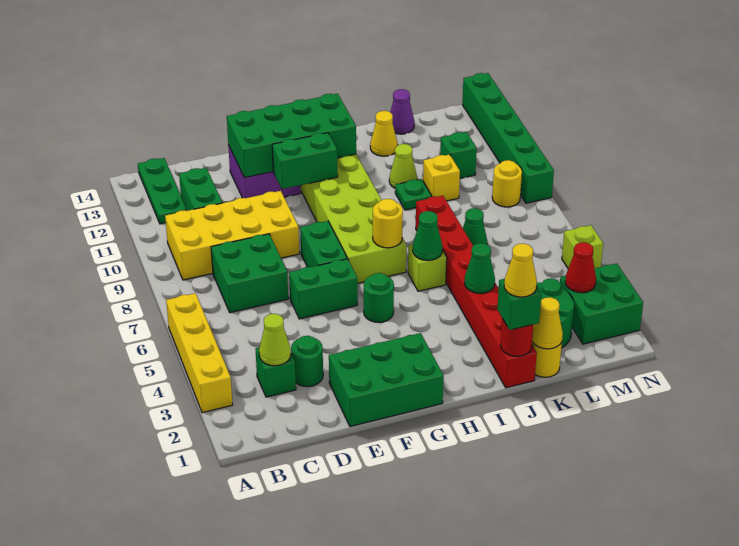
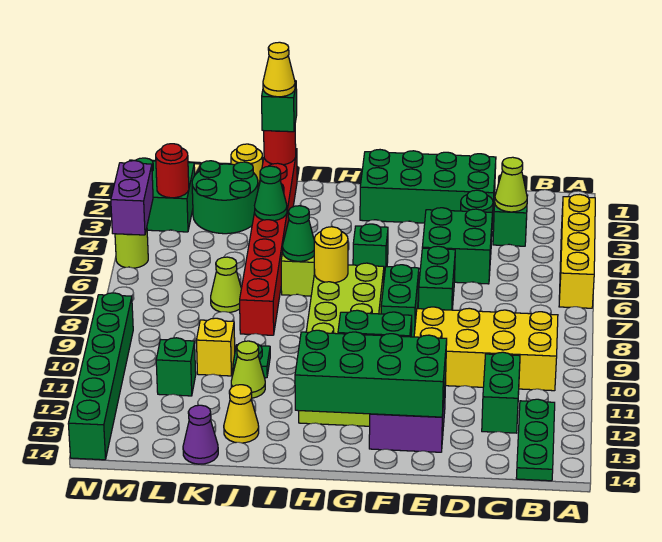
green brick C7:D8 level 1 -> green brick D4:E5 level 1
green brick E1:G2 level 1 -> green brick D1:G2 level 1
green brick E6:F6 level 1 -> green brick E6:E7 level 1
green round brick G5 level 1 -> green brick G5 level 1
yellow cone K1 level 2 -> none
green cone K7 level 1 -> lime cone K7 level 1
red cone M3 level 2 -> red round brick M3 level 2
yellow round brick M9 level 1 -> none
none -> purple brick N4:N5 level 2
lime brick N5 level 1 -> lime round brick N5 level 1

